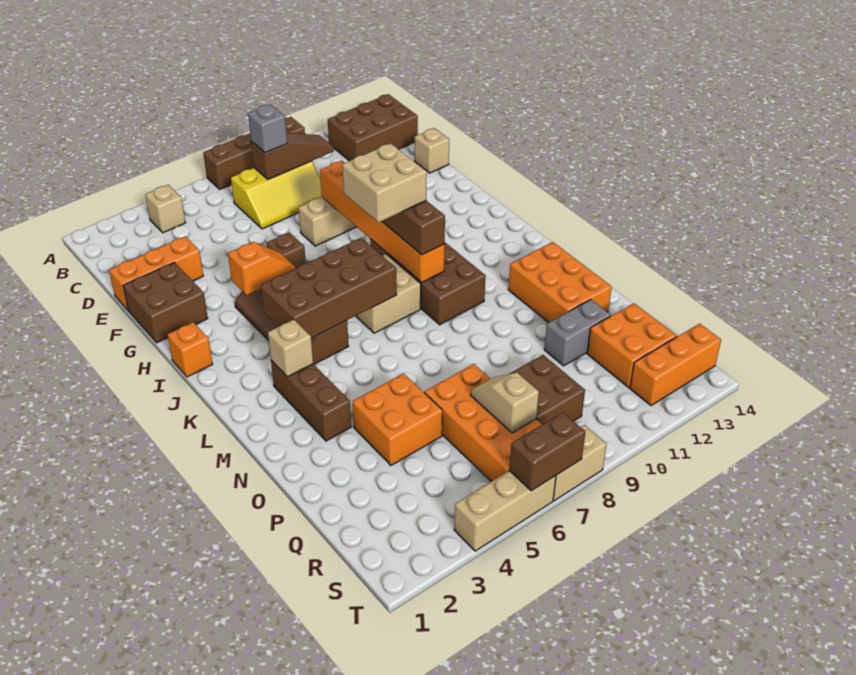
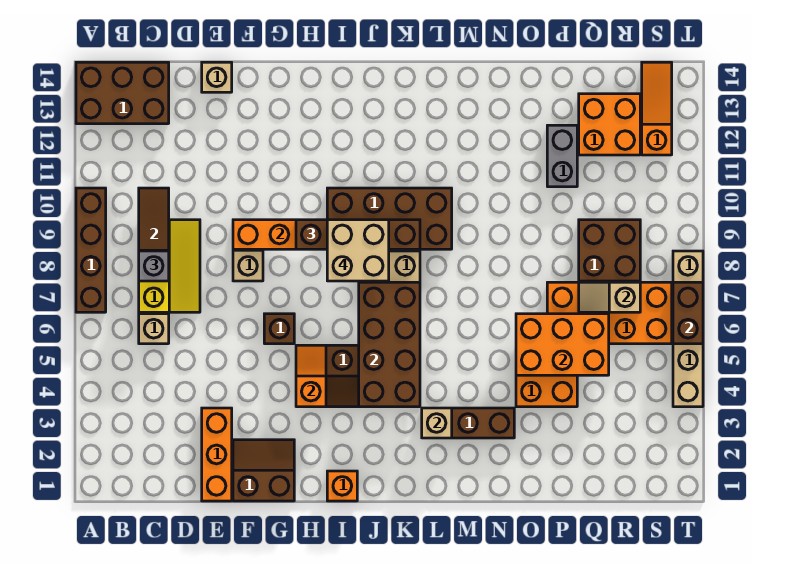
tan brick B4 level 1 -> tan brick C6 level 1
brown brick B12:C14 level 1 -> brown brick A13:C14 level 1
brown brick F1:G2 level 1 -> brown slope F1:G2 level 1 top 1
orange brick M12:O13 level 1 -> orange brick O5:Q6 level 2
orange brick S12:S14 level 1 -> orange slope S12:S14 level 1 top 12

